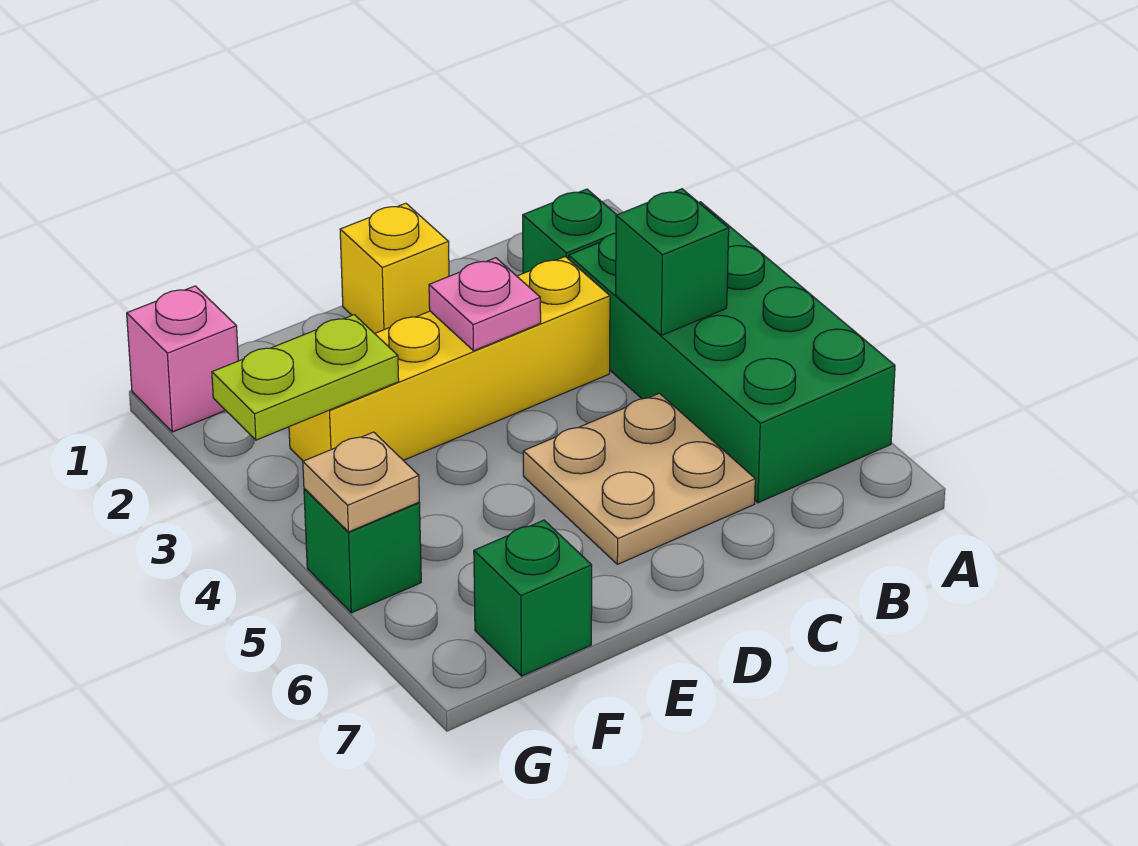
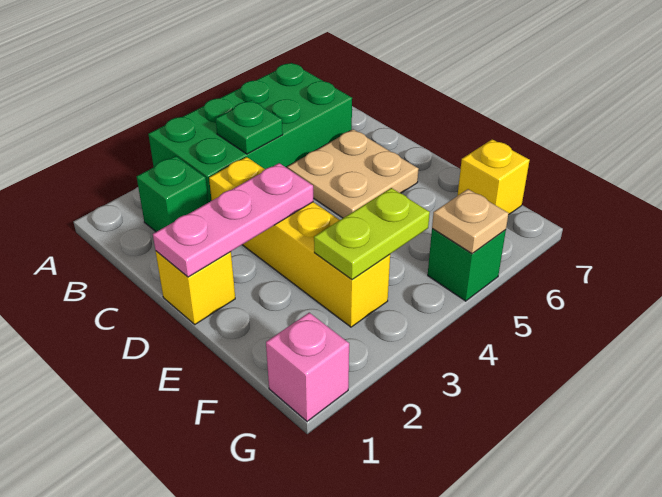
green brick B4 level 2 -> green plate B4 level 2
pink plate D3 level 2 -> pink plate D1:D3 level 2
lime plate F3:G3 level 2 -> lime plate F3:F4 level 2
green brick F7 level 1 -> yellow brick F7 level 1

